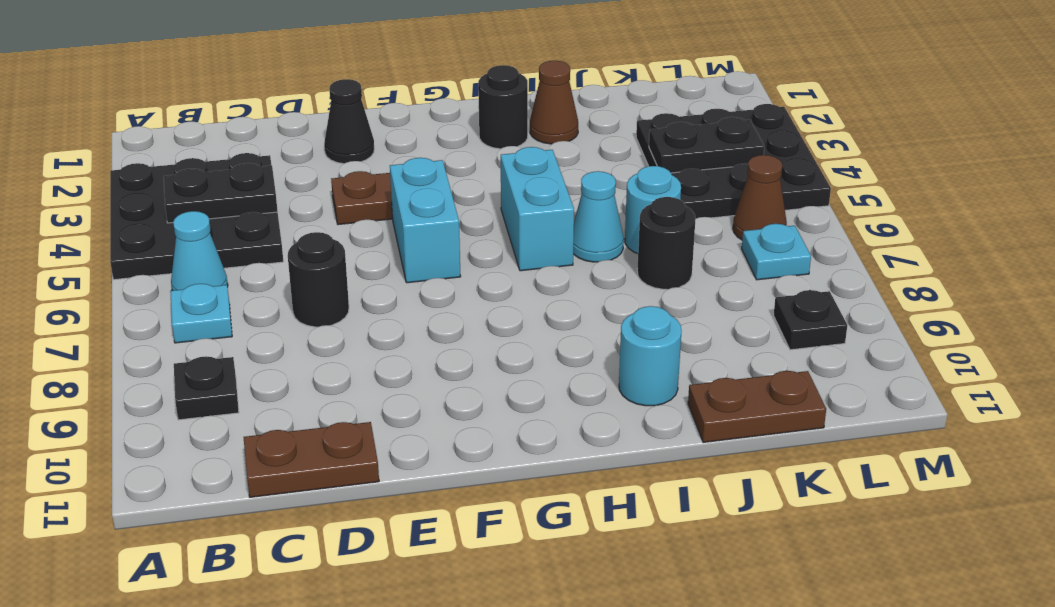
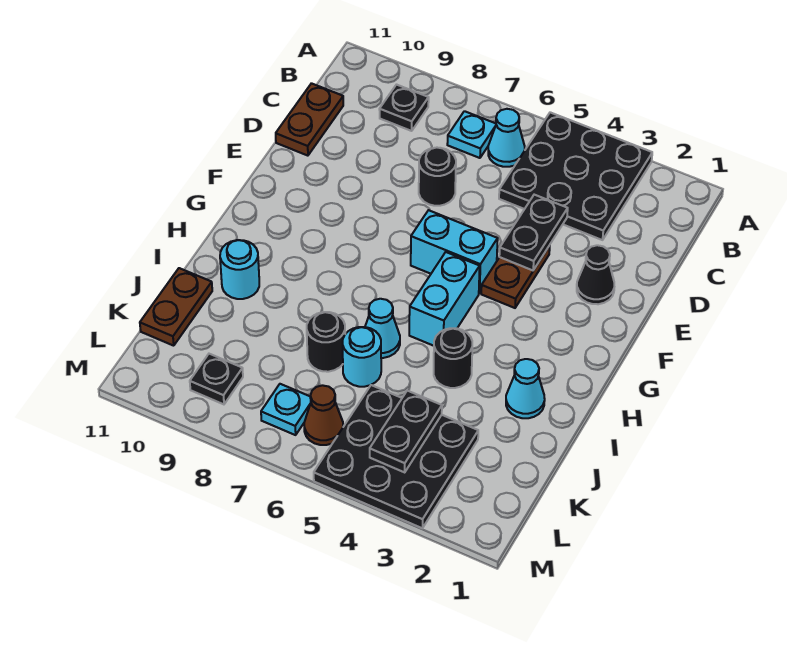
black plate B4:C4 level 2 -> black plate D4:E4 level 2
black round brick H2 level 1 -> black round brick I4 level 1
cyan brick H5:H6 level 1 -> cyan brick G5:H5 level 1
brown cone I2 level 1 -> cyan cone I2 level 1

